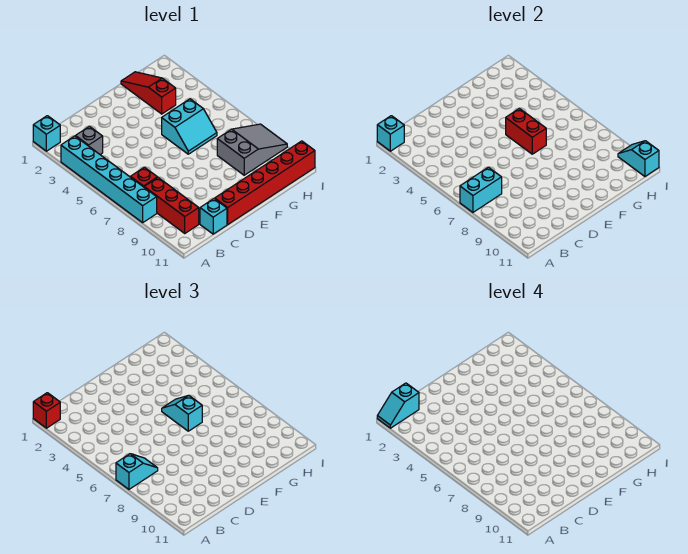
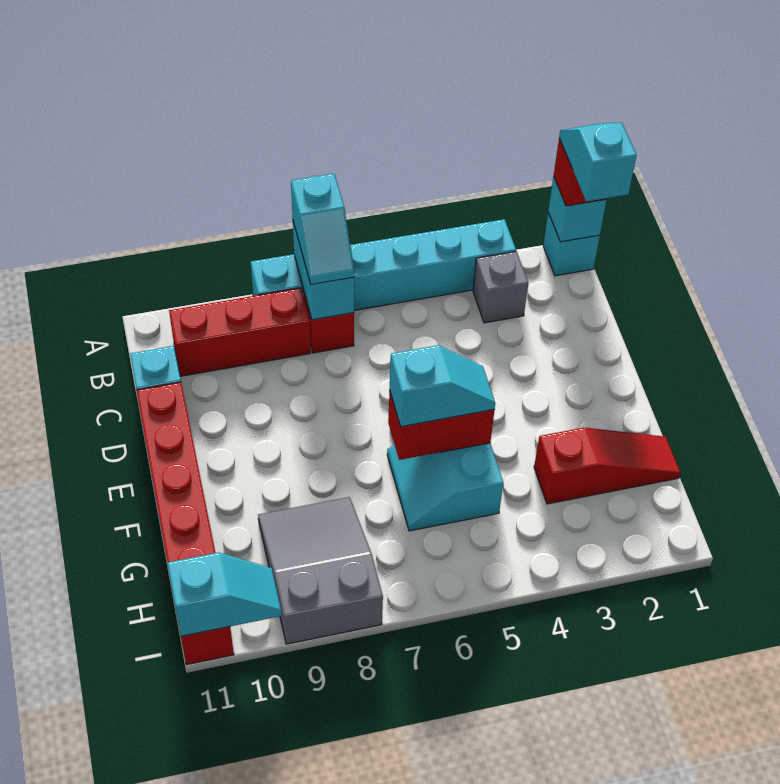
grey slope G8:I9 level 1 top G -> grey slope G8:I9 level 1 top I

